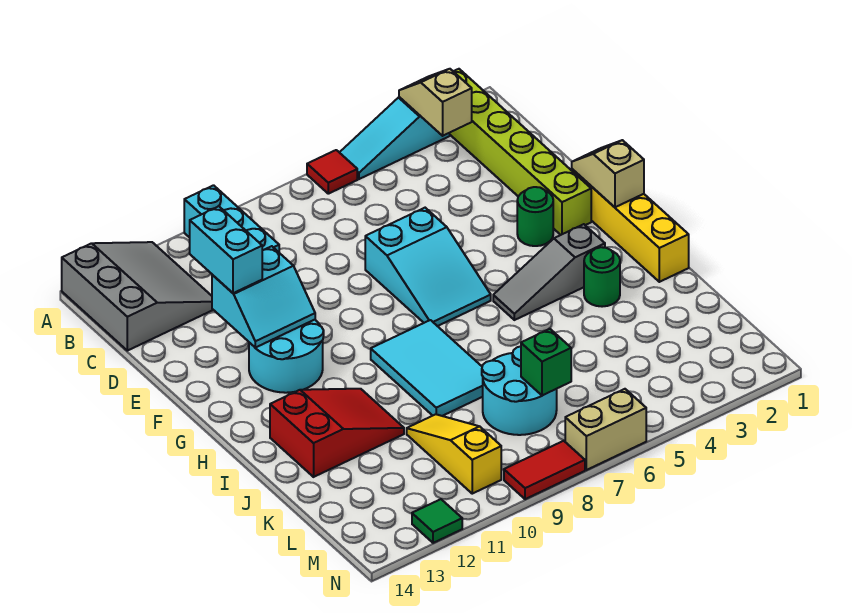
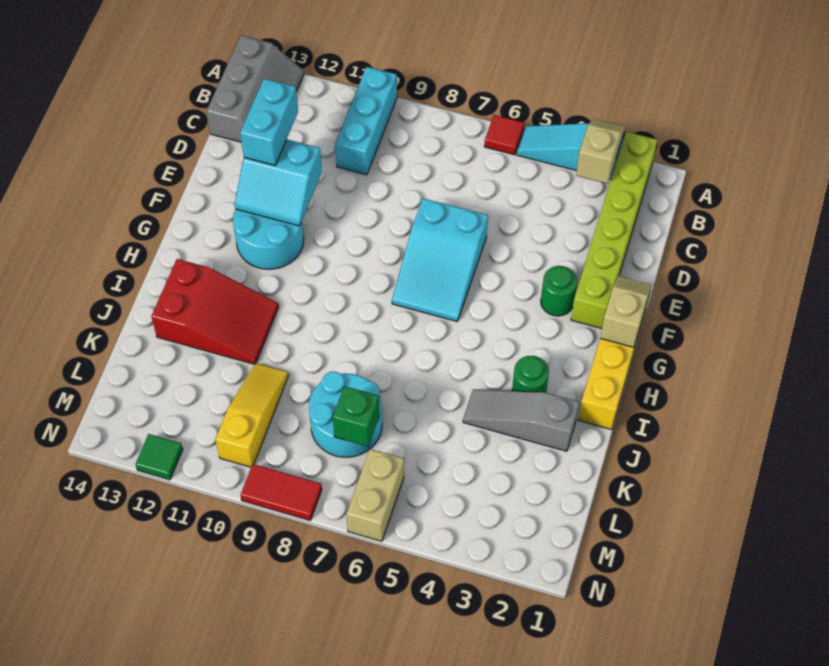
grey slope A12:C14 level 1 top 14 -> grey slope A13:C14 level 1 top 14
grey slope H3:H5 level 1 top 3 -> grey slope J2:J4 level 1 top 2
cyan tile H8:J9 level 1 -> none
tan brick N6:N7 level 1 -> tan brick M6:N6 level 1

